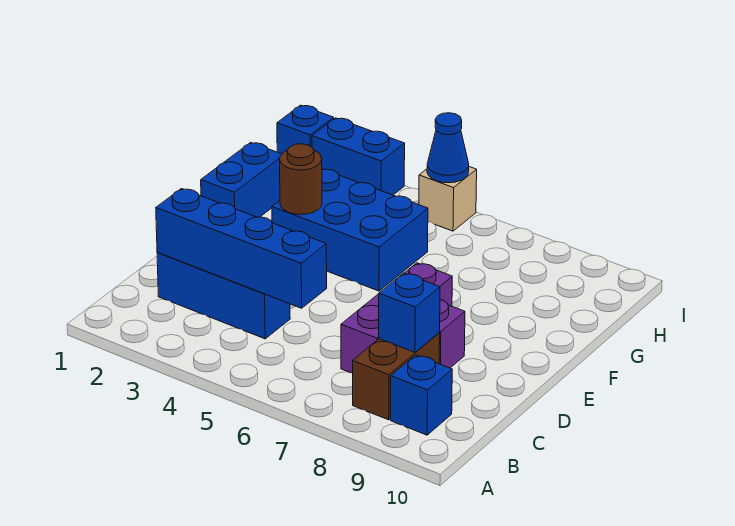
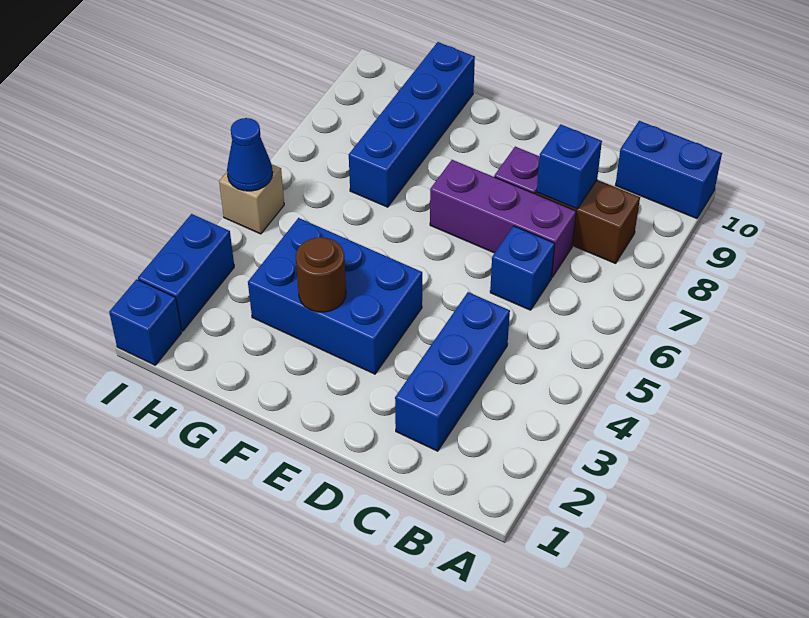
blue brick B9 level 1 -> blue brick C6 level 1
blue brick C2:C5 level 2 -> blue brick G7:G10 level 1
blue brick F1:G1 level 1 -> blue brick A10:B10 level 1
blue brick F3:G5 level 1 -> blue brick E3:G4 level 1

